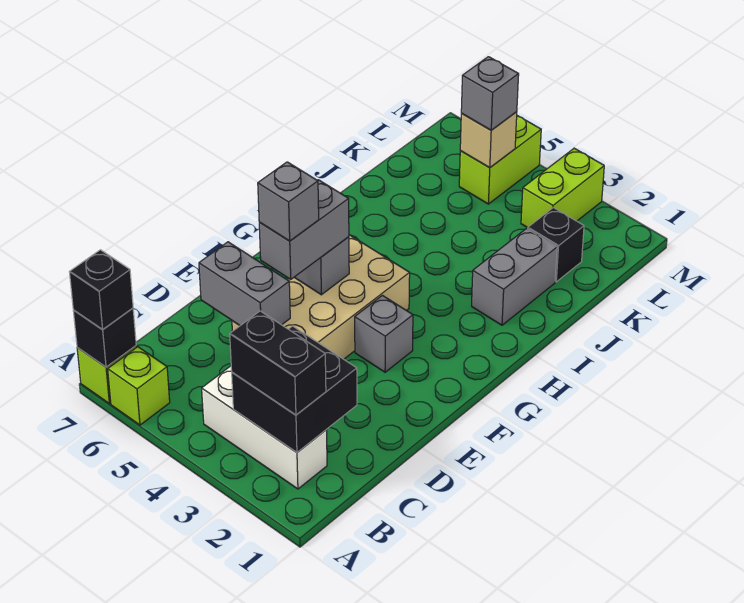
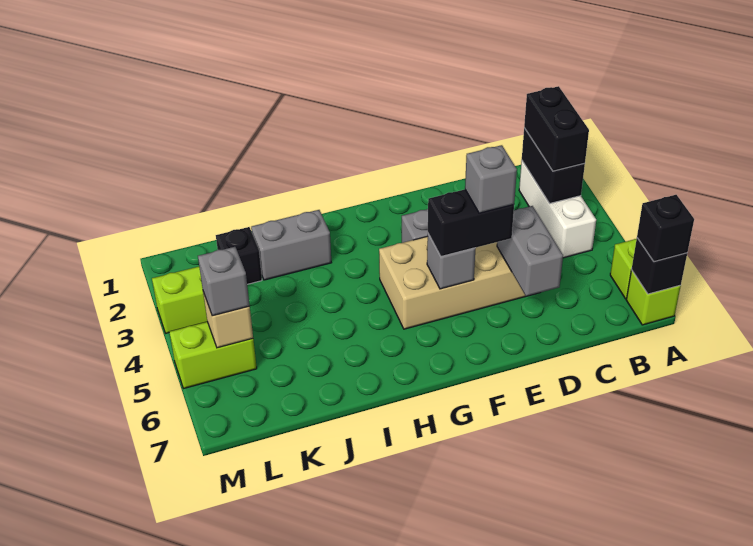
black brick B2:C3 level 2 -> black brick B2:B3 level 2
grey brick E5:F5 level 3 -> black brick E5:F5 level 3

